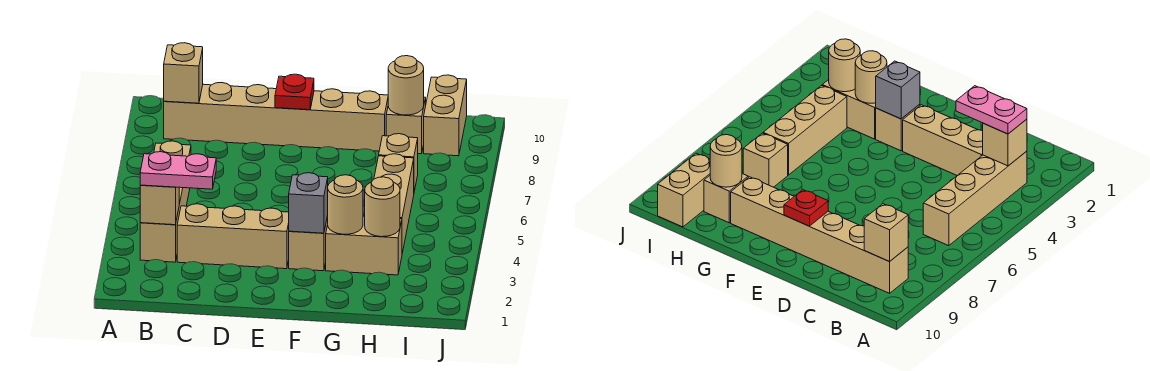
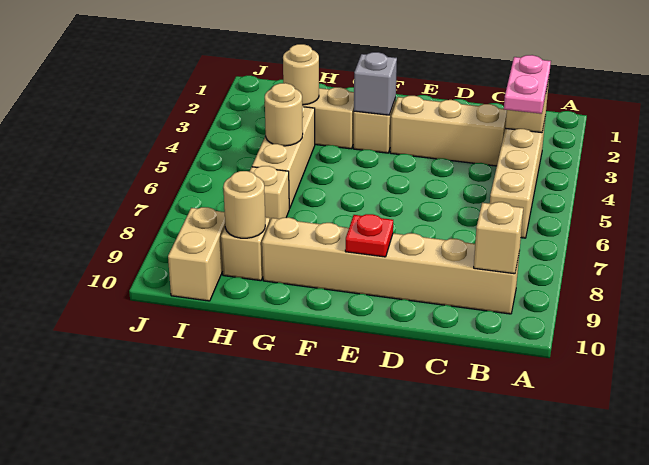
pink plate B3:C3 level 3 -> pink plate B3:B4 level 3
tan round brick G3 level 2 -> tan round brick H5 level 2

